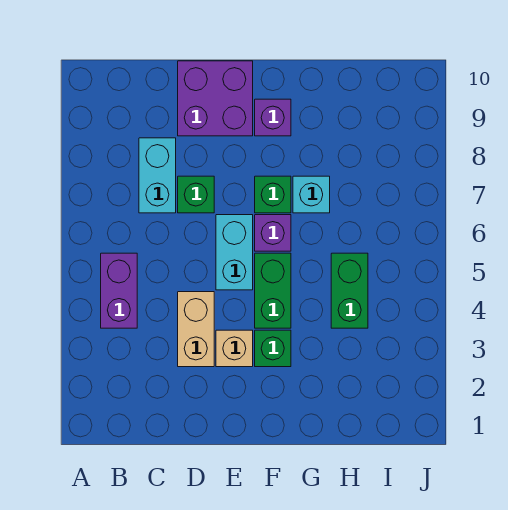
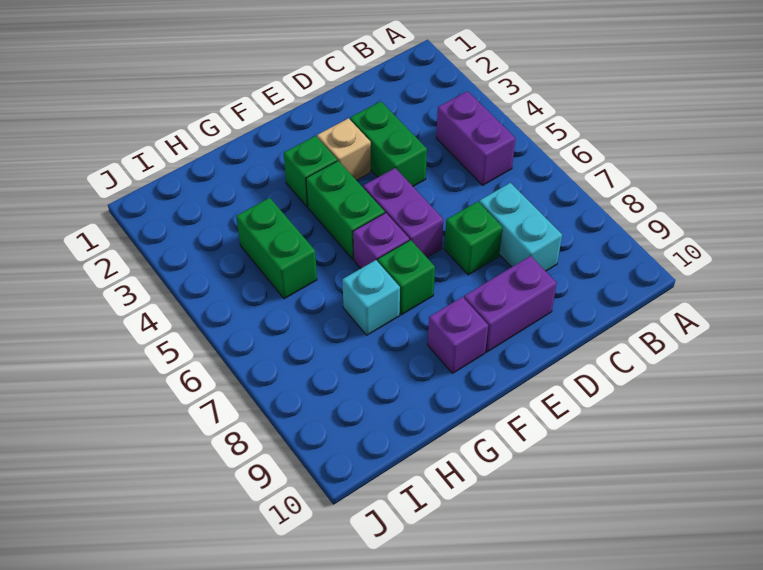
tan brick D3:D4 level 1 -> green brick D3:D4 level 1
purple brick D9:E10 level 1 -> purple brick D9:E9 level 1
cyan brick E5:E6 level 1 -> purple brick E5:E6 level 1

